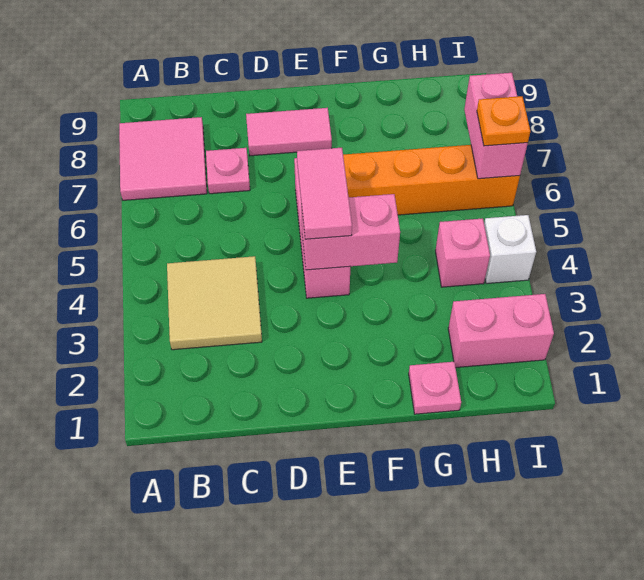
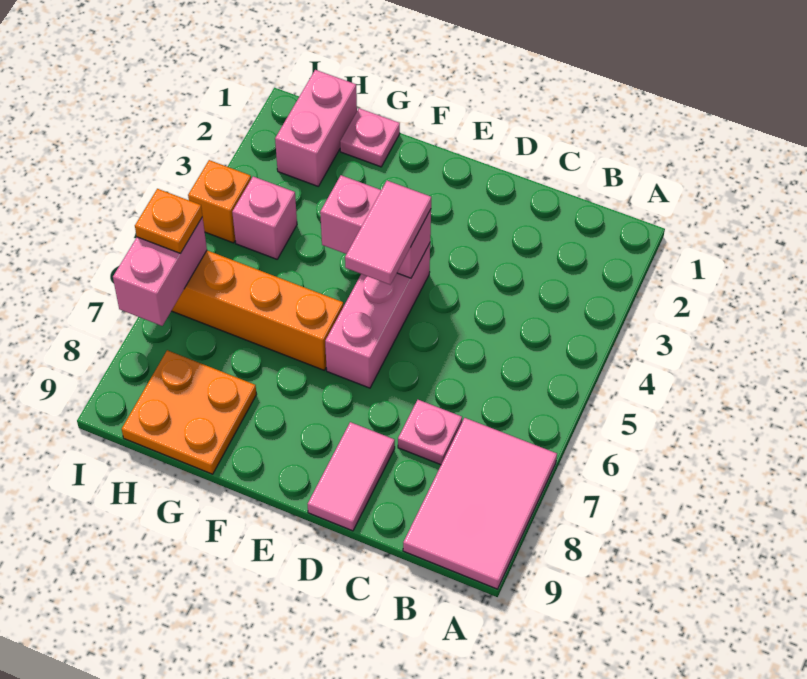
pink tile A7:B8 level 1 -> pink tile A7:B9 level 1
tan tile B3:C4 level 1 -> none
pink tile D8:E8 level 1 -> pink tile D8:D9 level 1
none -> orange plate G8:H9 level 1
pink brick H2:I2 level 1 -> pink brick H1:H2 level 1
white brick I4 level 1 -> orange brick I4 level 1

